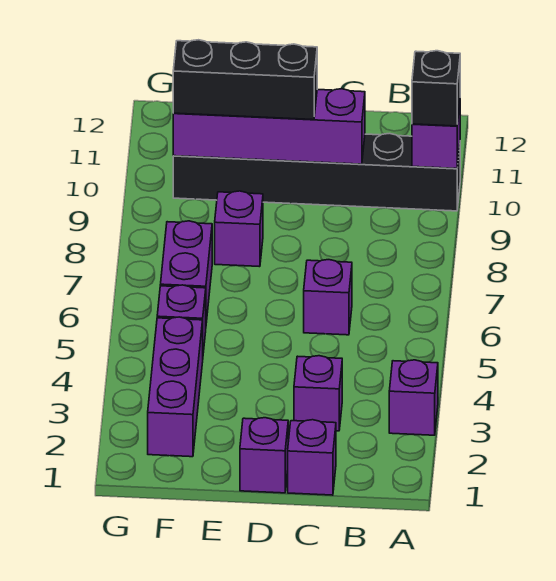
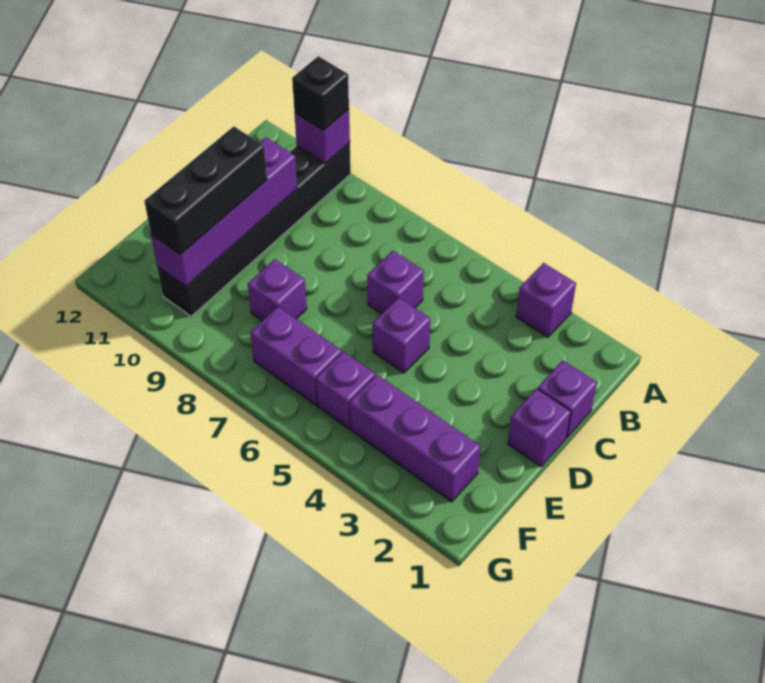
purple brick C3 level 1 -> purple brick D5 level 1

